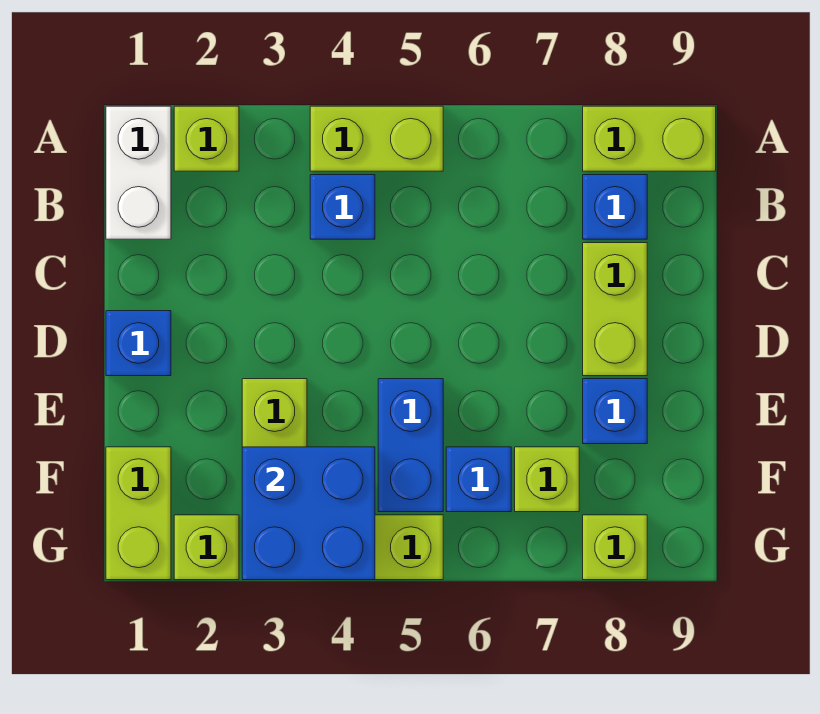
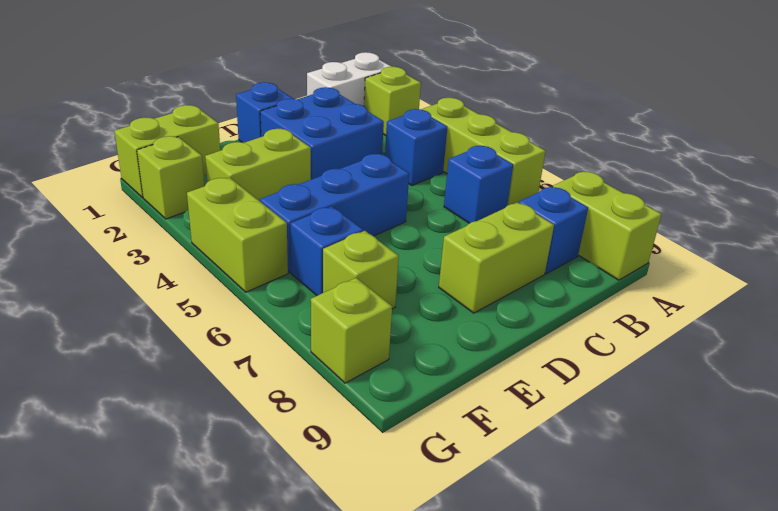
lime brick A4:A5 level 1 -> lime brick A4:A6 level 1
blue brick E5:F5 level 1 -> blue brick D5:F5 level 1
blue brick E8 level 1 -> blue brick B6 level 1
blue brick F3:G4 level 2 -> blue brick C2:D3 level 1

